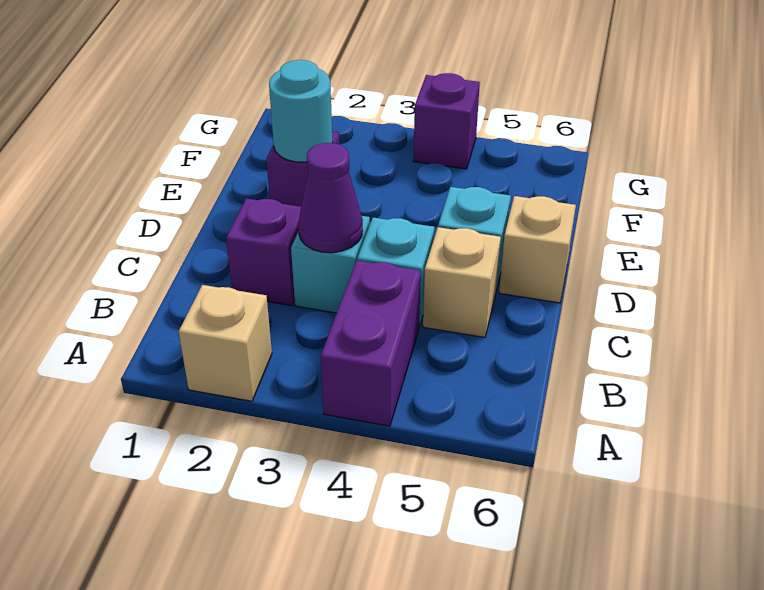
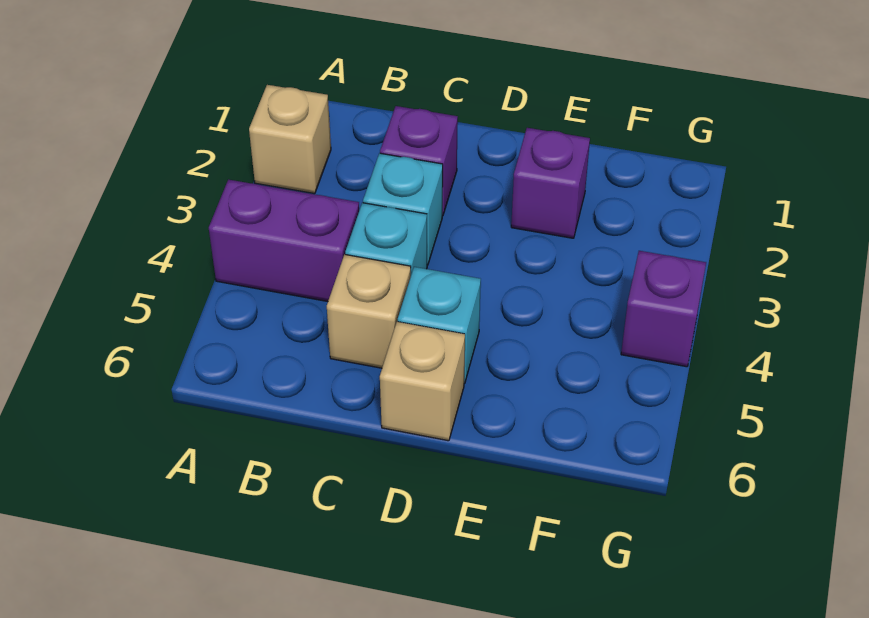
purple cone C3 level 2 -> none
cyan round brick E2 level 2 -> none

